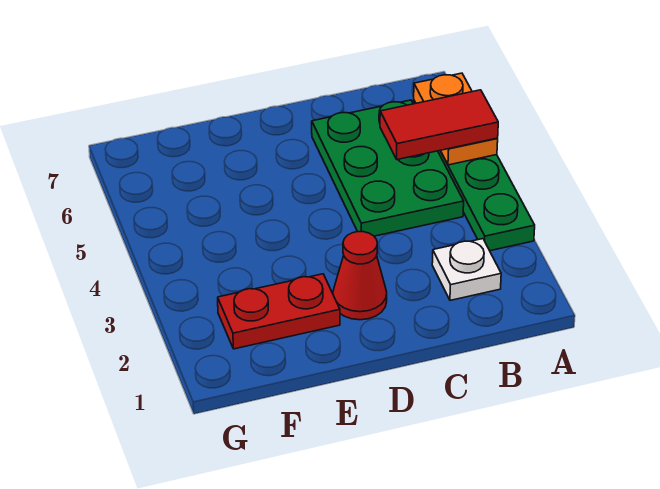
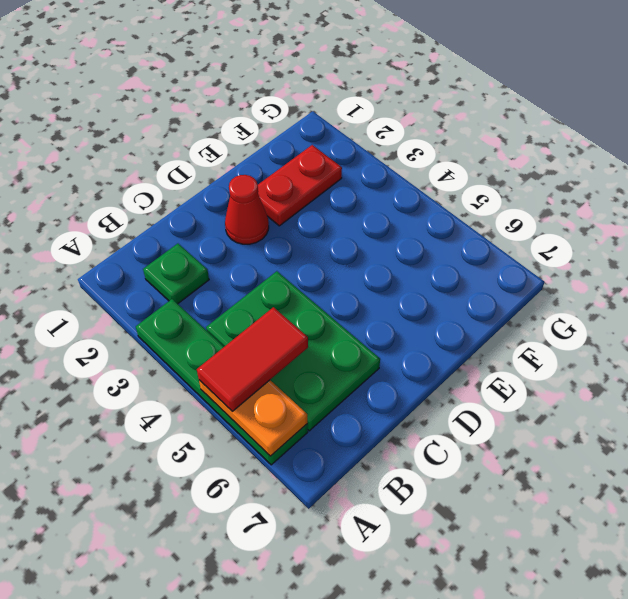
white plate B2 level 1 -> green plate B2 level 1

